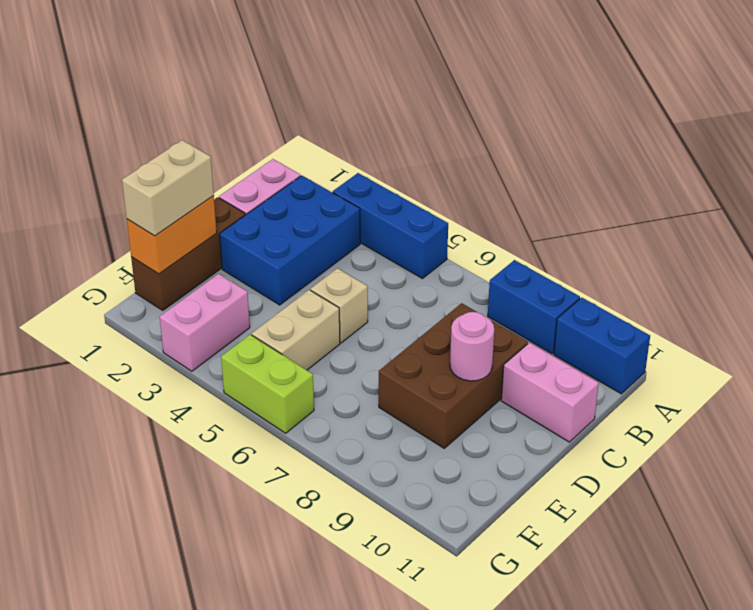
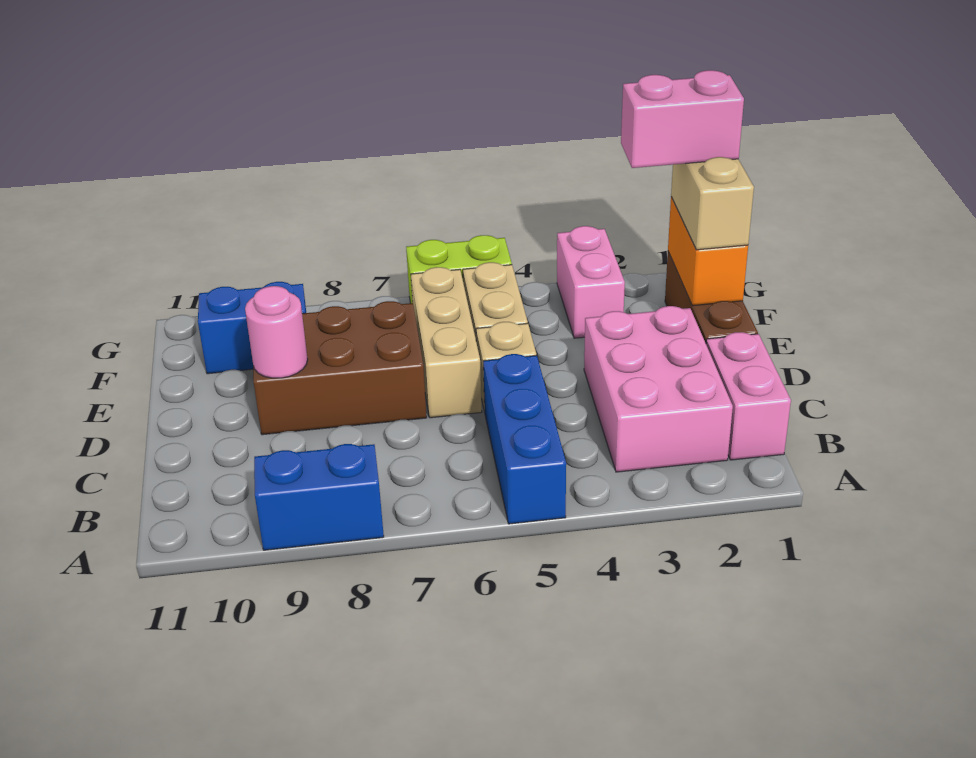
blue brick A3:A5 level 1 -> blue brick A5:C5 level 1
blue brick A10:A11 level 1 -> blue brick F9:F10 level 1
blue brick B2:D3 level 1 -> pink brick B2:D3 level 1
brown brick C8:E9 level 1 -> brown brick D7:E9 level 1
pink brick C10:C11 level 1 -> pink brick F1:F2 level 4
none -> tan brick D6:F6 level 1

